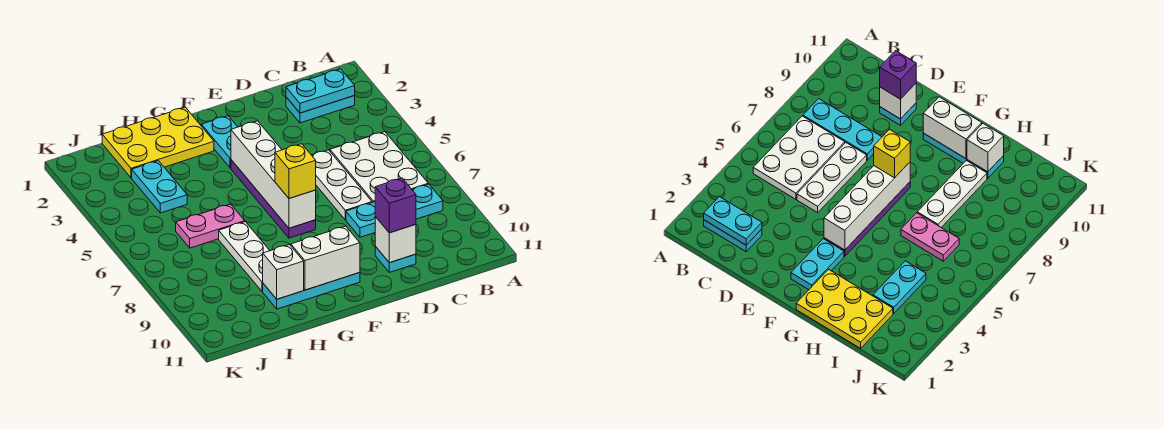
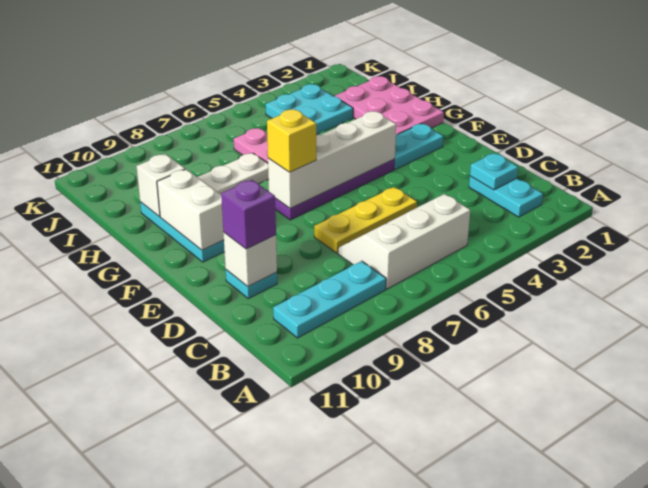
cyan plate B2:C2 level 2 -> cyan plate C2 level 2
white plate B5:C7 level 1 -> white slope B5:C7 level 1 top B
cyan plate B8:D8 level 1 -> cyan plate B8:B10 level 1
white plate D5:D7 level 1 -> yellow plate D5:D7 level 1
yellow plate G1:I2 level 1 -> pink plate G1:I2 level 1
cyan plate I3:I4 level 1 -> cyan plate I3:J4 level 1

